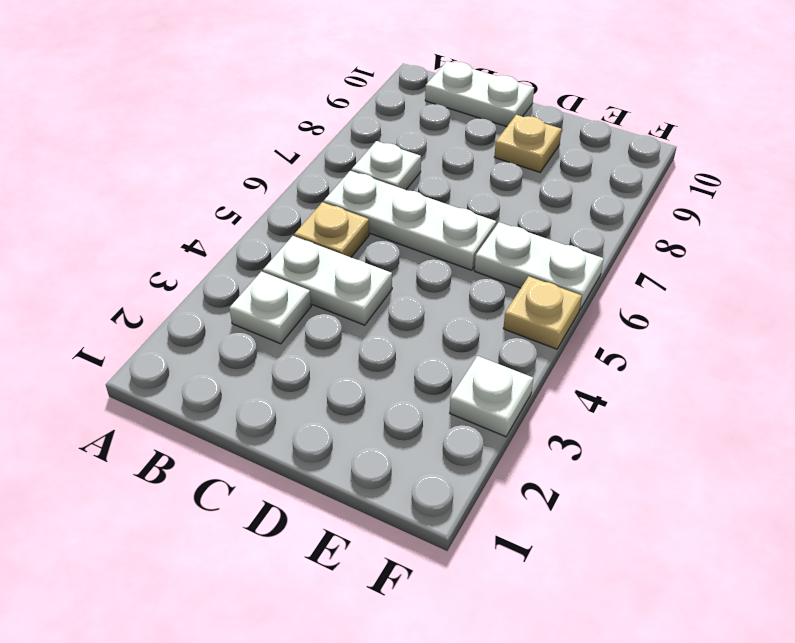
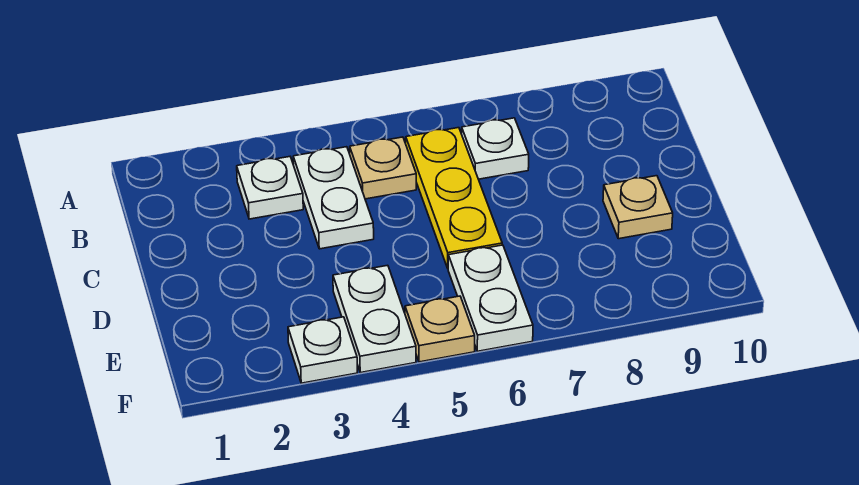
white plate B6:D6 level 1 -> yellow plate B6:D6 level 1
white plate B10:C10 level 1 -> white plate E4:F4 level 1

